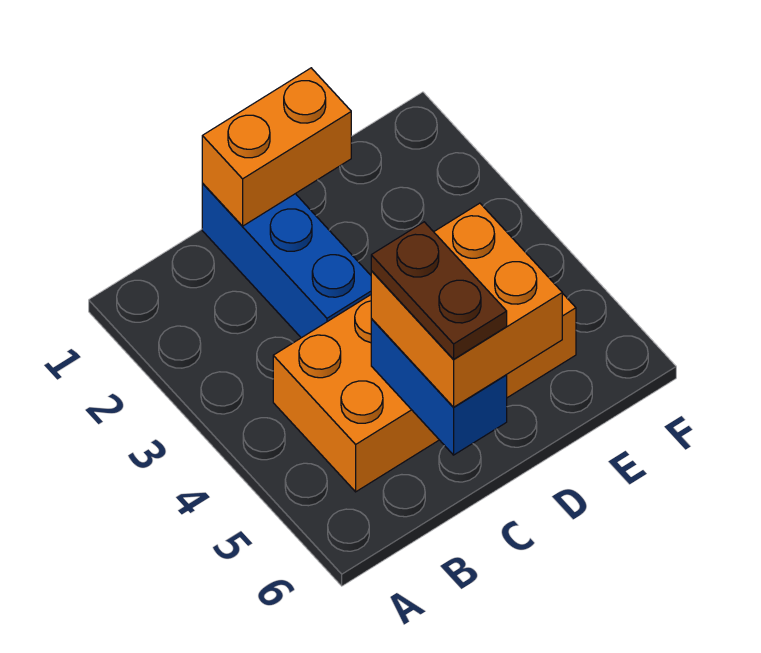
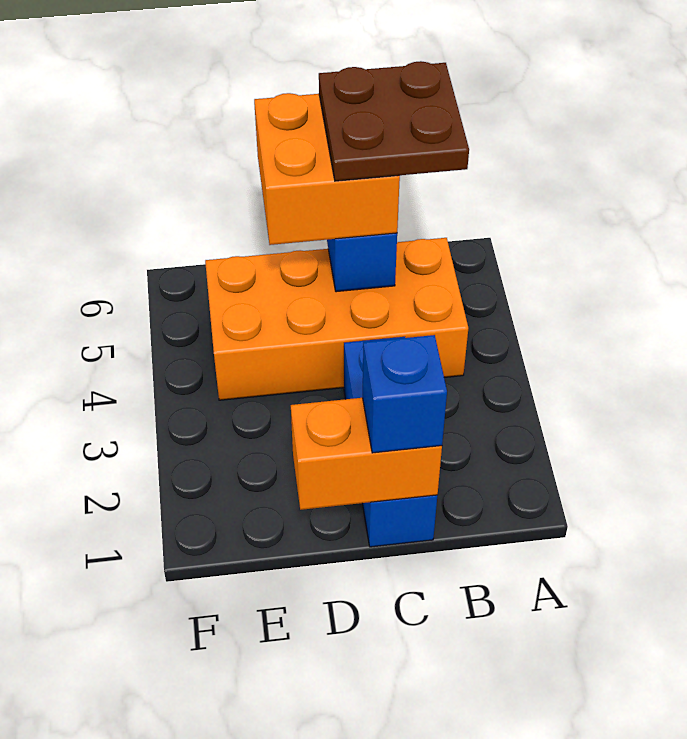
none -> blue brick C1 level 3
brown plate C5:C6 level 4 -> brown plate B5:C6 level 4

